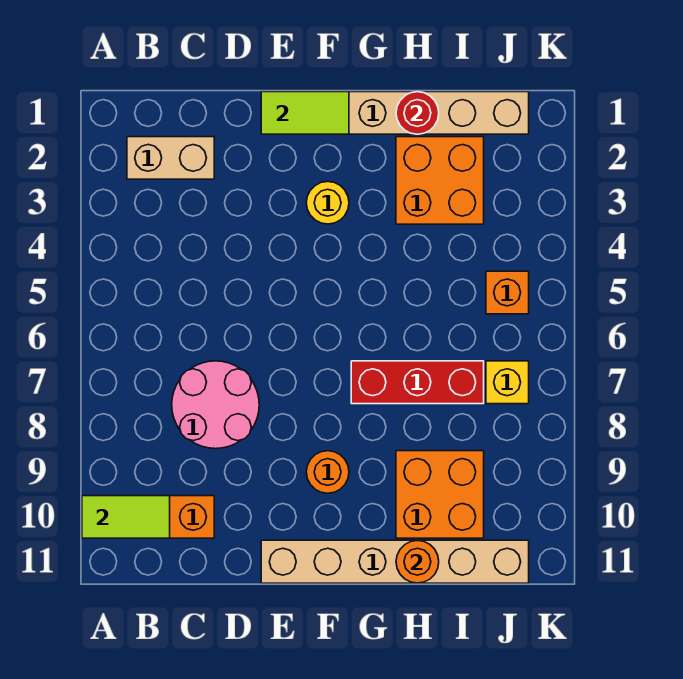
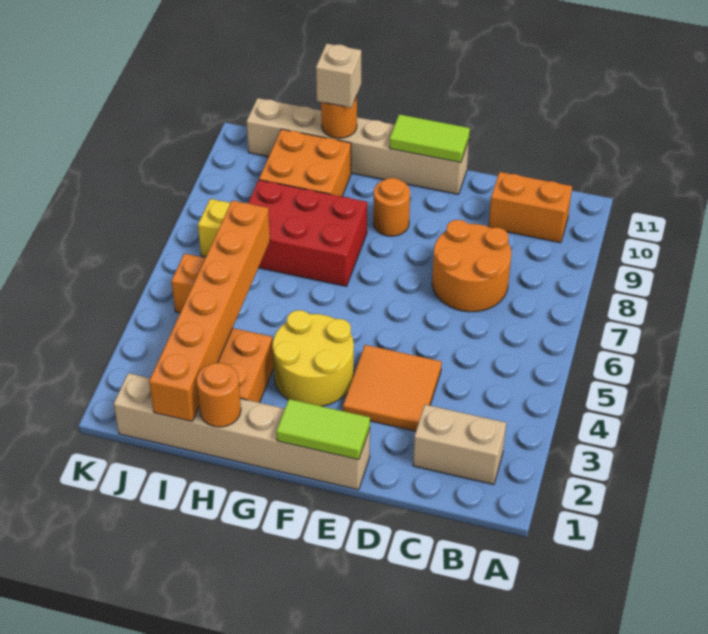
lime tile A10:B10 level 2 -> lime tile E11:F11 level 2
pink round brick C7:D8 level 1 -> orange round brick C7:D8 level 1
none -> orange tile D3:E4 level 1
yellow round brick F3 level 1 -> yellow round brick F3:G4 level 1
red brick G7:I7 level 1 -> red brick G7:I8 level 1
red round brick H1 level 2 -> orange round brick H1 level 2
none -> tan brick H11 level 3
none -> orange brick I1:I6 level 2

